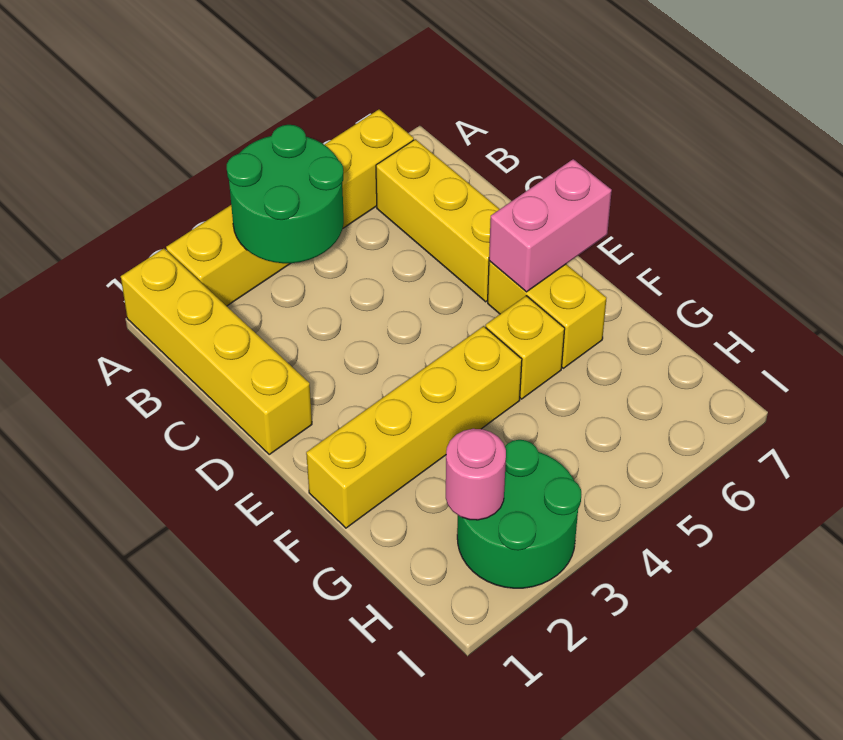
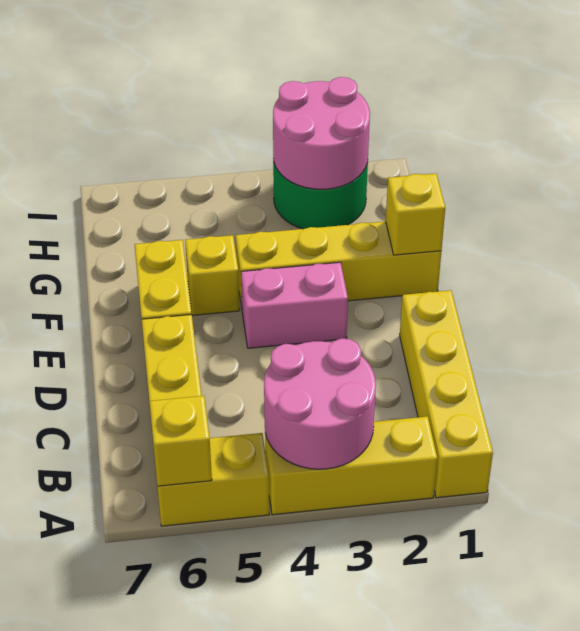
green round brick A3:B4 level 2 -> pink round brick A3:B4 level 2
none -> yellow brick A6 level 2
pink brick E6:E7 level 2 -> pink brick E3:E4 level 1
none -> yellow brick F1 level 2
pink round brick H2 level 2 -> pink round brick H2:I3 level 2

